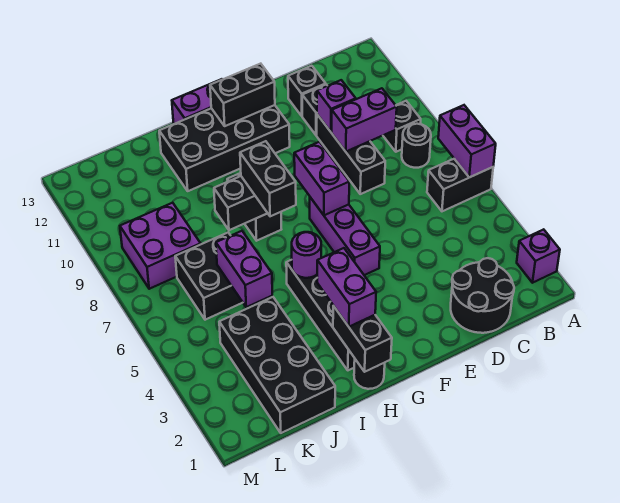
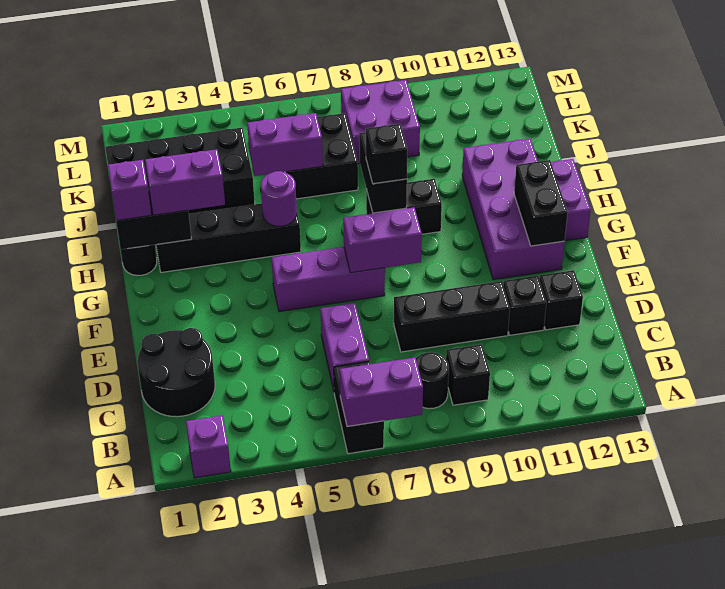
purple brick C9:D9 level 2 -> purple brick C6:D6 level 1
purple brick D10 level 2 -> purple brick H1 level 3
black brick F11:I12 level 1 -> purple brick F11:I12 level 1
black brick H7:H8 level 3 -> black brick H8 level 3

